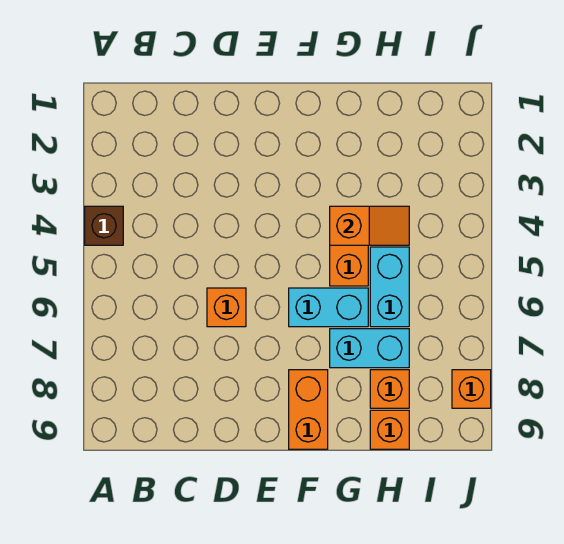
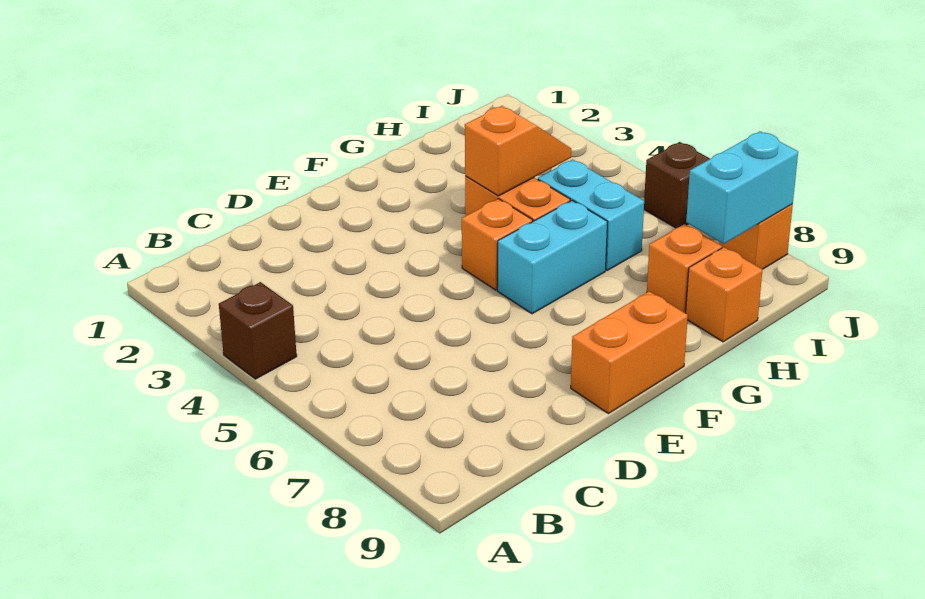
orange brick D6 level 1 -> orange brick F5 level 1
orange brick F8:F9 level 1 -> orange brick E9:F9 level 1
cyan brick G7:H7 level 1 -> cyan brick I8:J8 level 2
none -> brown brick J6 level 1

